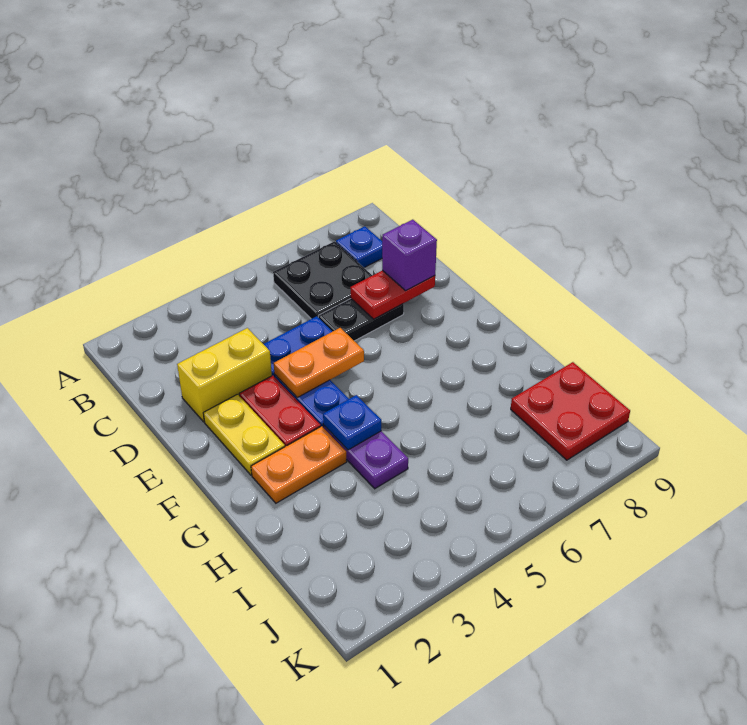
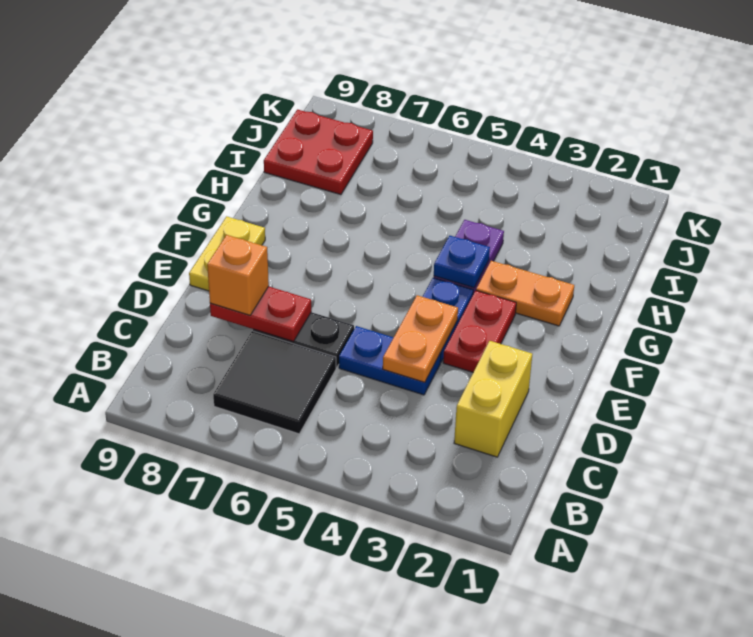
black plate B6:C7 level 1 -> black tile B6:C7 level 1
blue plate B8 level 1 -> none
yellow brick D2:D3 level 1 -> yellow brick C2:D2 level 1
purple brick D8 level 3 -> orange brick D8 level 3
yellow plate E2:F2 level 1 -> yellow plate E9:F9 level 1
orange plate E4:E5 level 2 -> orange plate D4:E4 level 2

